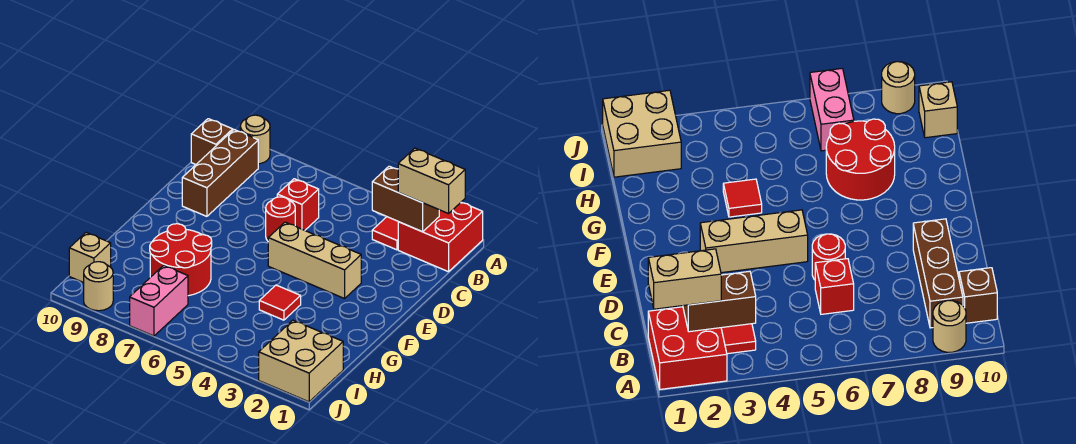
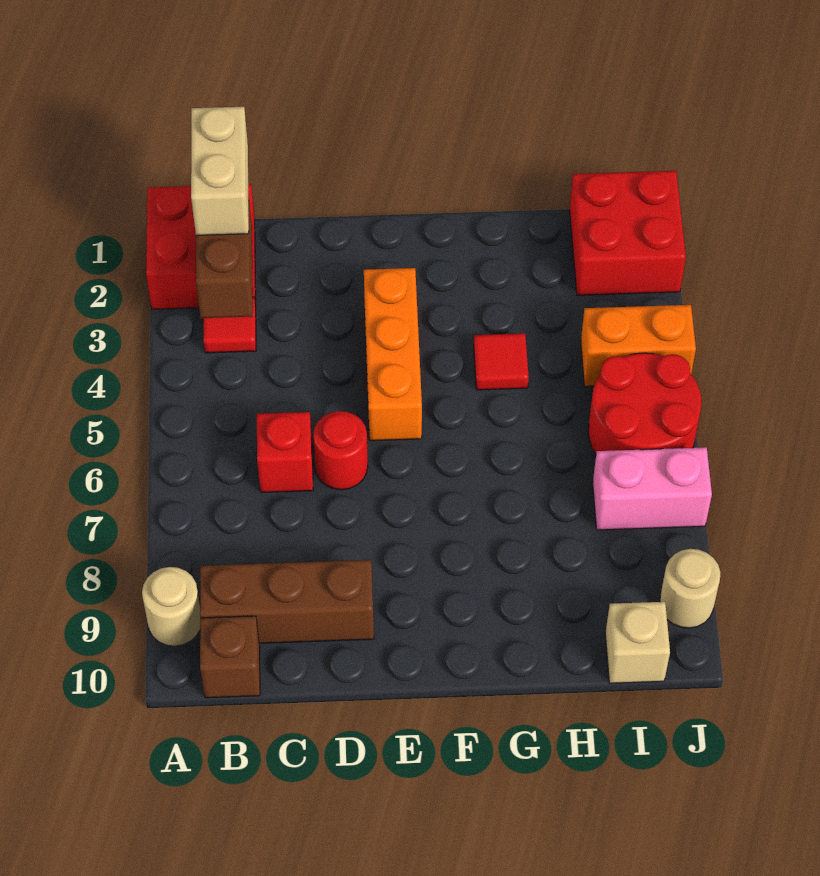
tan brick E3:E5 level 1 -> orange brick E3:E5 level 1
red round brick G7:H8 level 1 -> red round brick I5:J6 level 1
tan brick I1:J2 level 1 -> red brick I1:J2 level 1
none -> orange brick I4:J4 level 1

